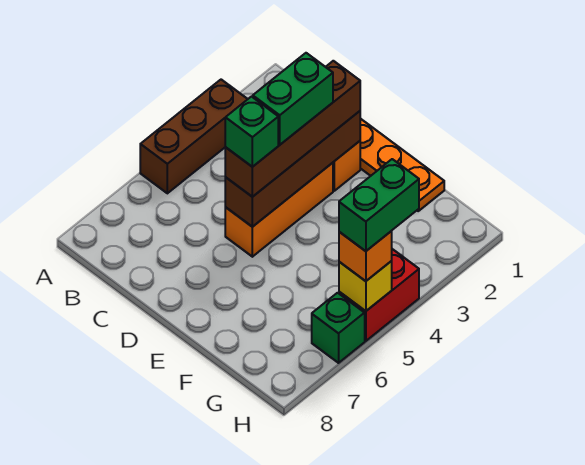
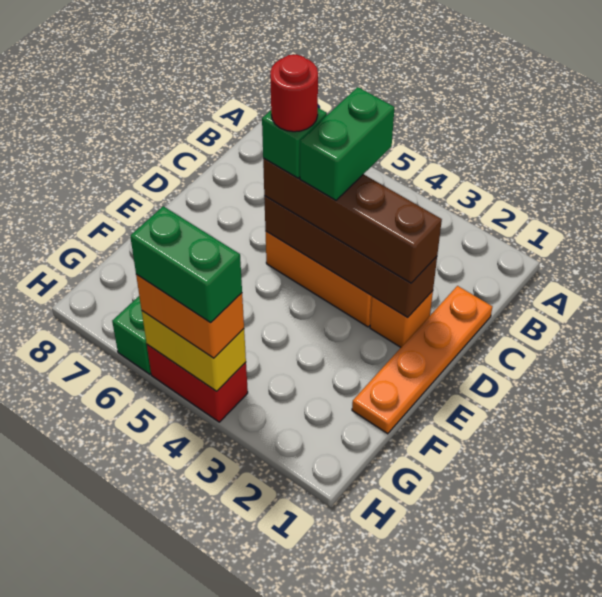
brown brick A3:A5 level 1 -> none
green brick D3:D4 level 4 -> green brick C4:D4 level 4
none -> red round brick D5 level 5
yellow brick H5 level 2 -> yellow brick H4:H5 level 2
orange brick H5 level 3 -> orange brick H4:H5 level 3

